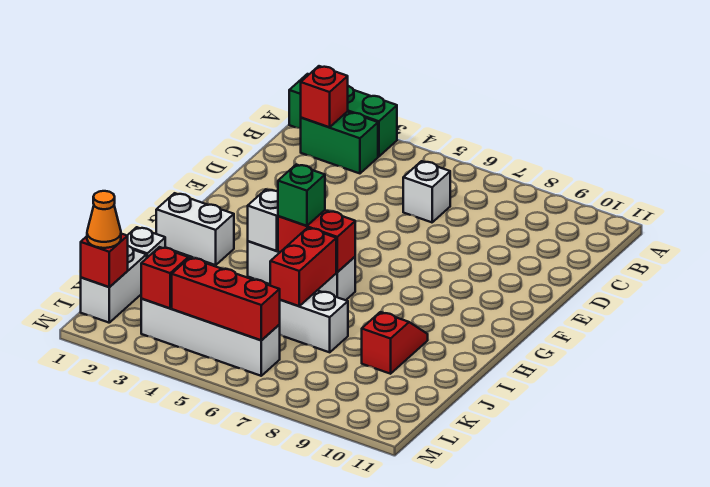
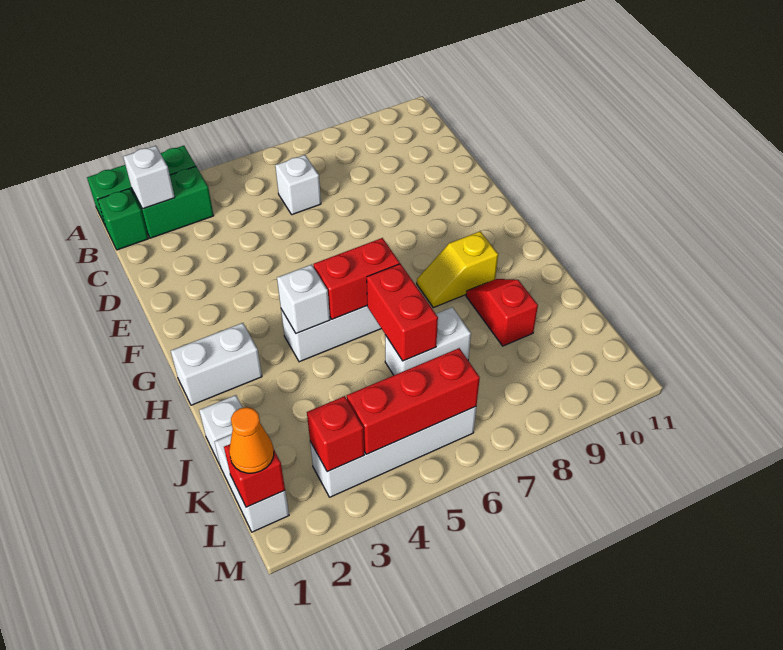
red brick B2 level 2 -> white brick B2 level 2
green brick H5 level 3 -> green brick B1 level 1
none -> yellow slope H8:H9 level 1 top 9

